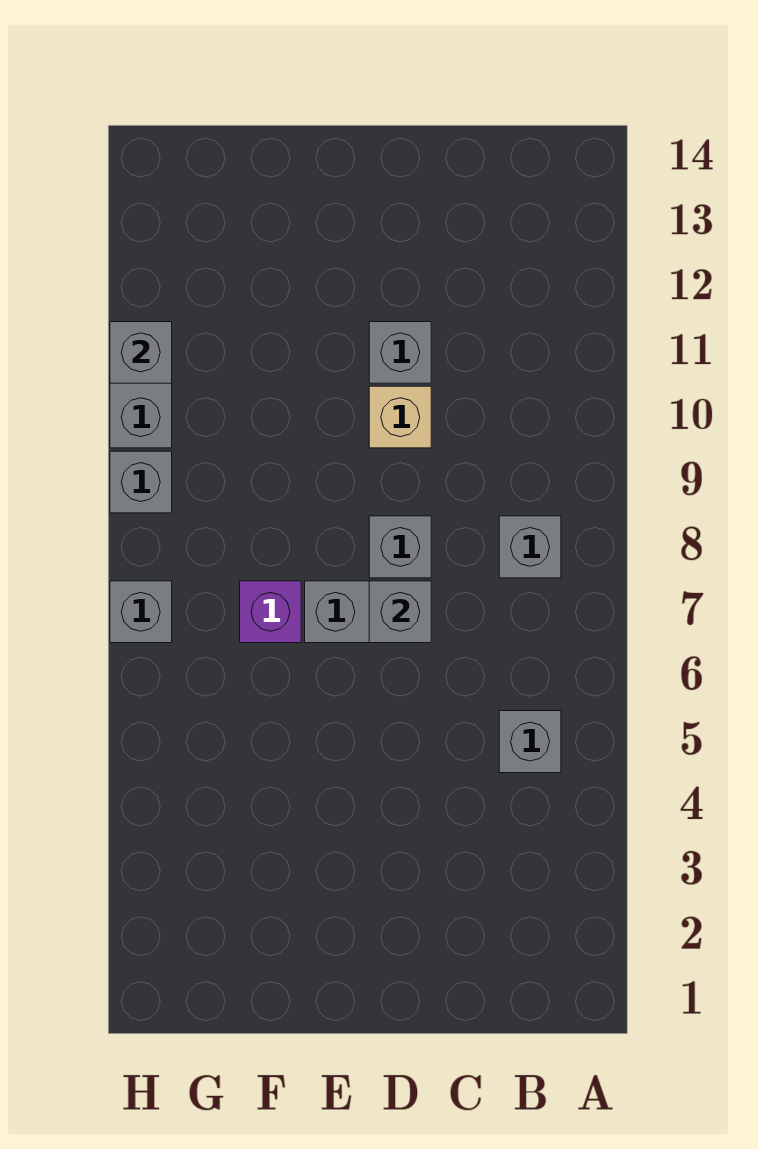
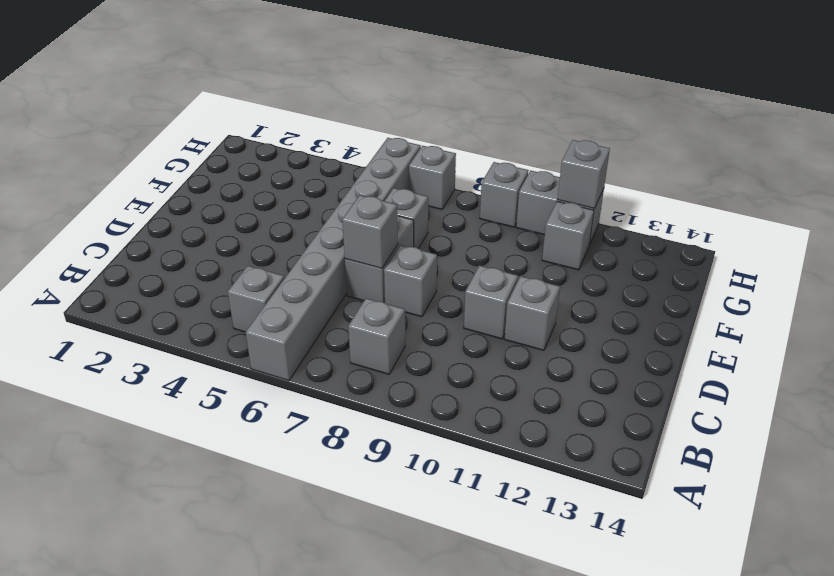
none -> grey brick A6:H6 level 1
tan brick D10 level 1 -> grey brick D10 level 1
purple brick F7 level 1 -> grey brick F7 level 1
none -> grey brick G11 level 1

